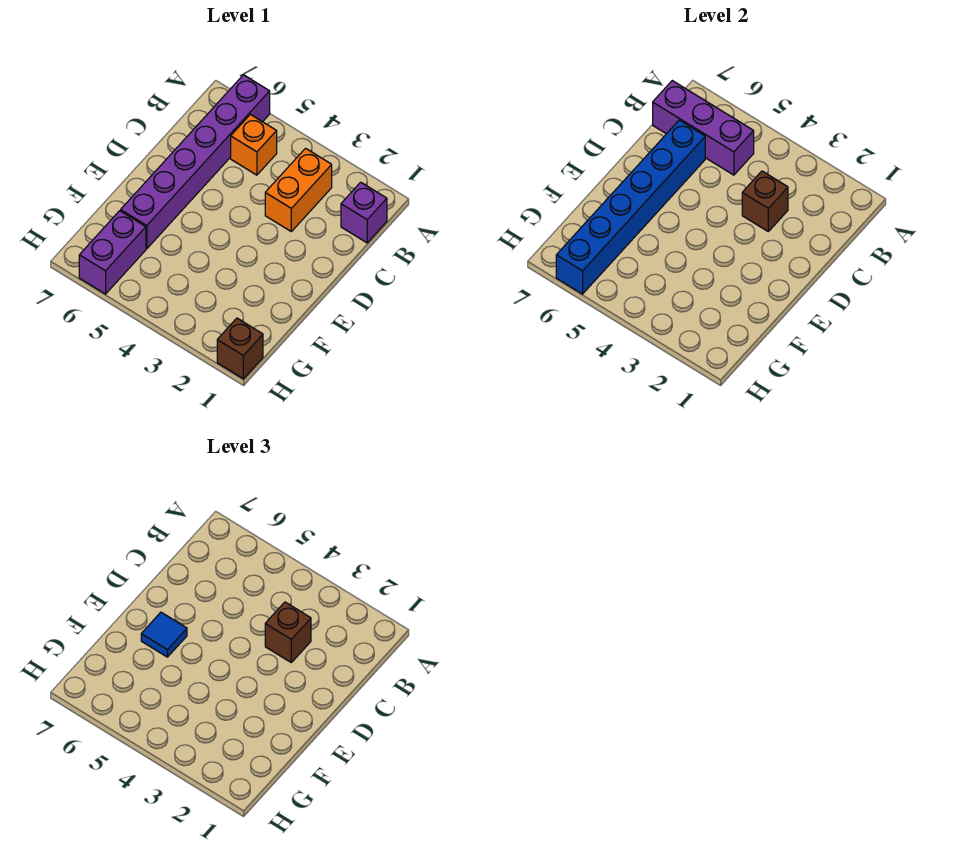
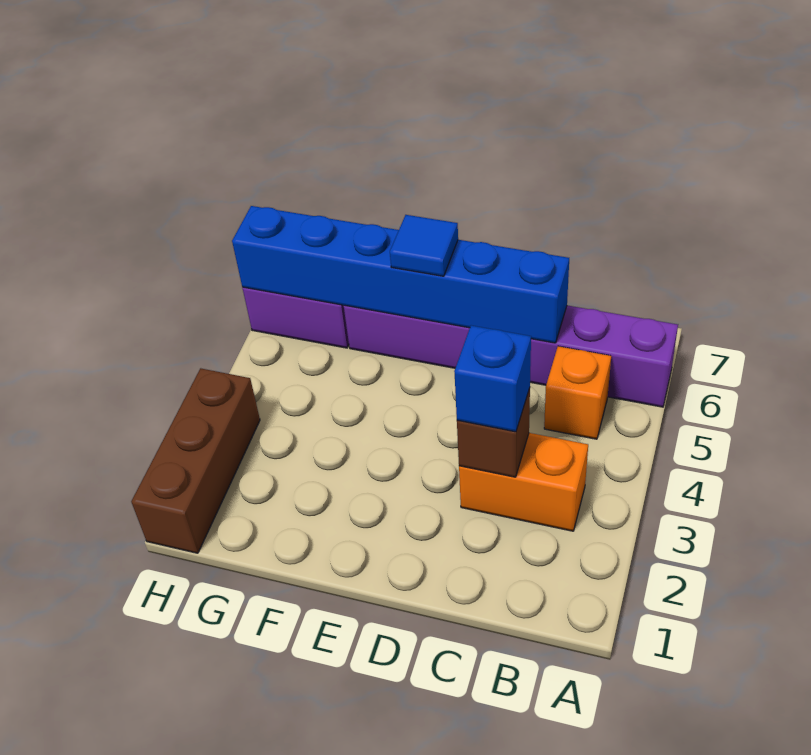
purple brick B1 level 1 -> none
purple brick B5:B7 level 2 -> none
brown brick C3 level 3 -> blue brick C3 level 3
brown brick H1 level 1 -> brown brick H1:H3 level 1

